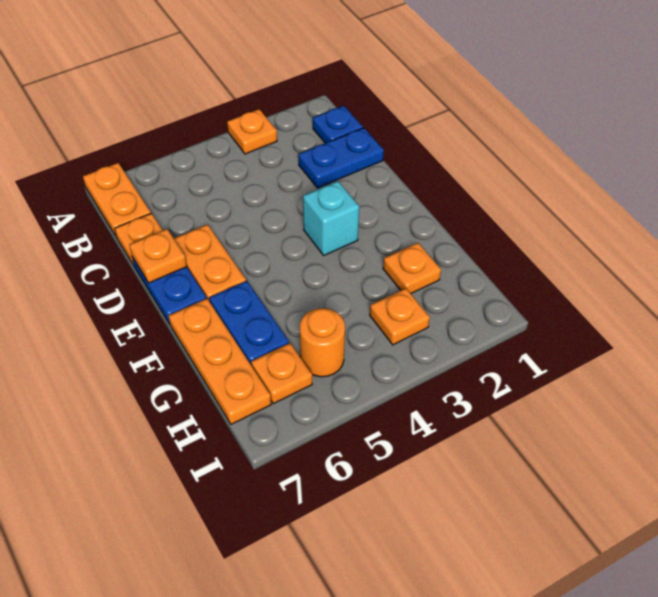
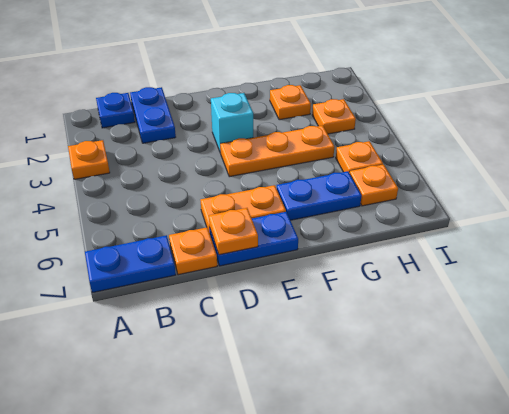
orange plate A7:B7 level 1 -> blue plate A7:B7 level 1
orange plate F7:H7 level 1 -> orange plate E4:G4 level 1
orange round brick H5 level 1 -> orange plate H5 level 1

